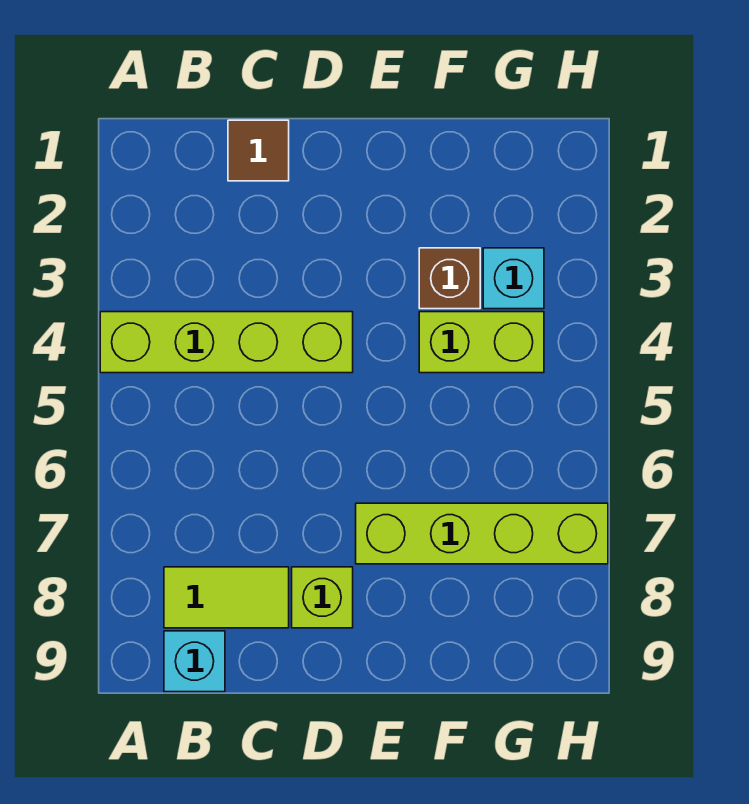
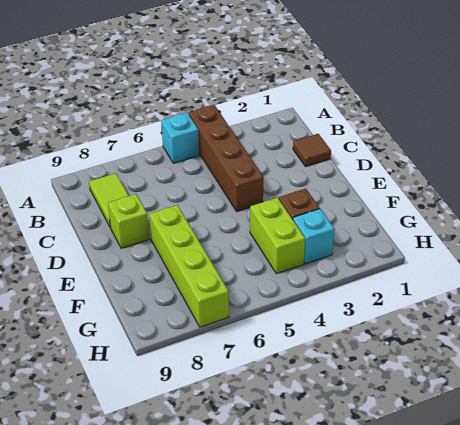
lime brick A4:D4 level 1 -> brown brick A4:D4 level 1
cyan brick B9 level 1 -> cyan brick A5 level 1

